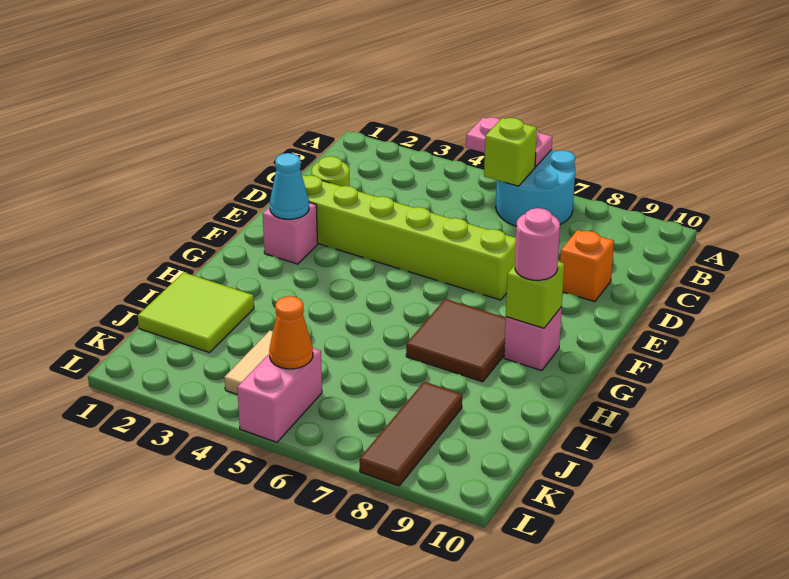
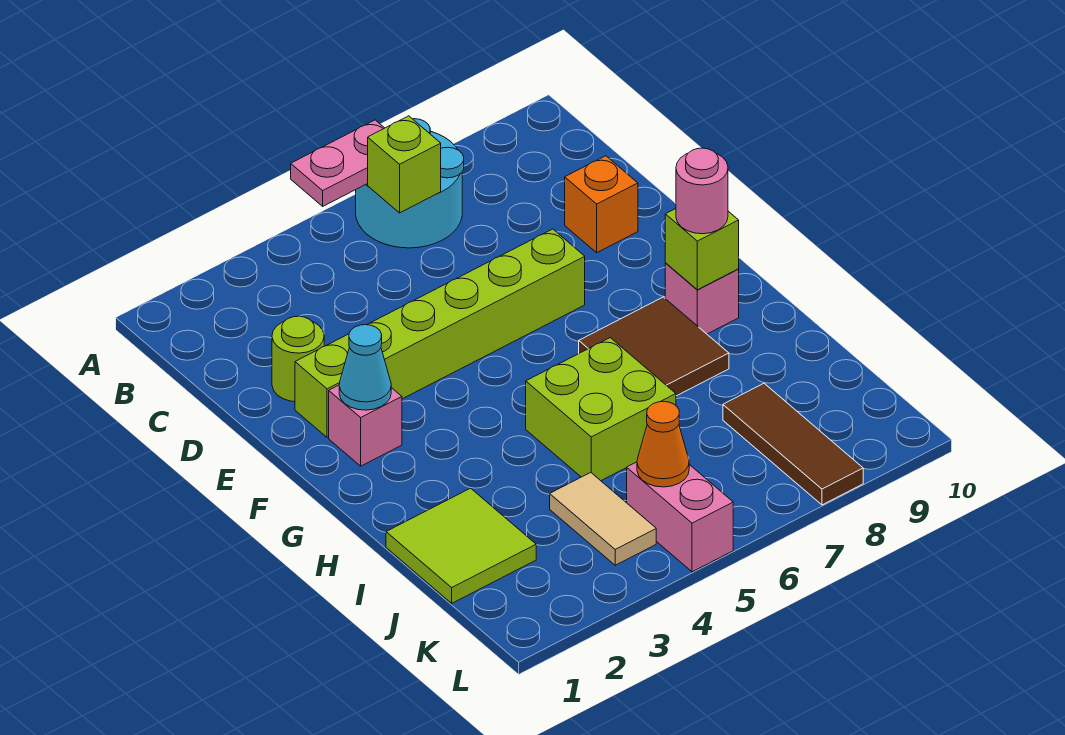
none -> lime brick H5:I6 level 1

